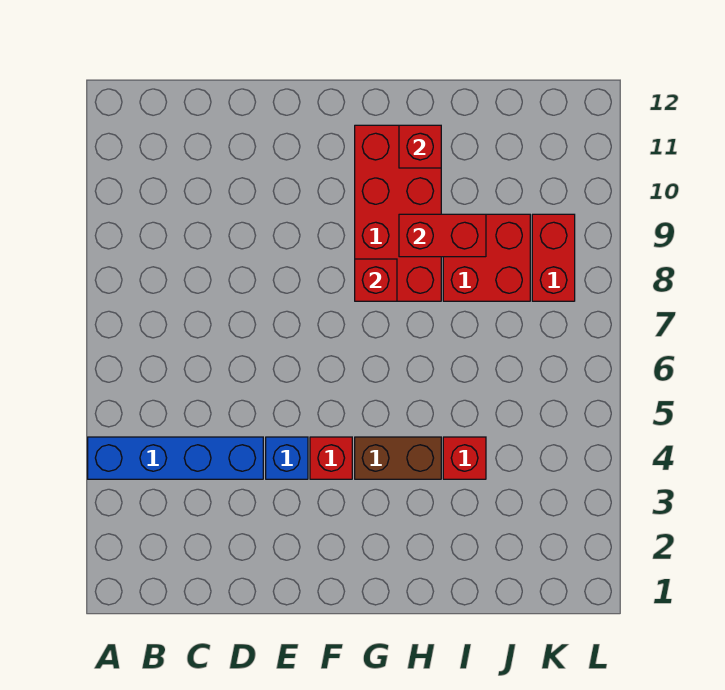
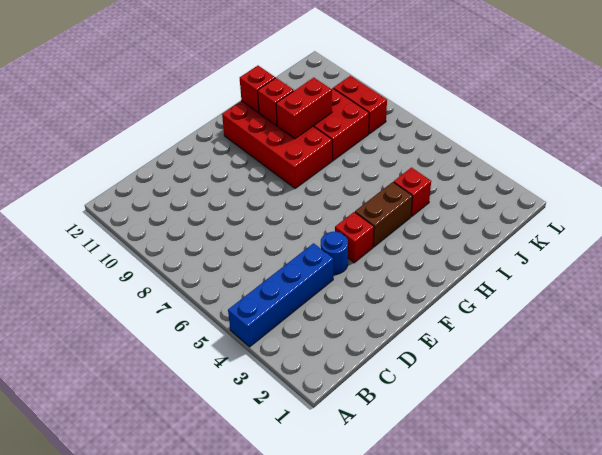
blue brick E4 level 1 -> blue round brick E4 level 1
red brick G8 level 2 -> red brick H10 level 2

